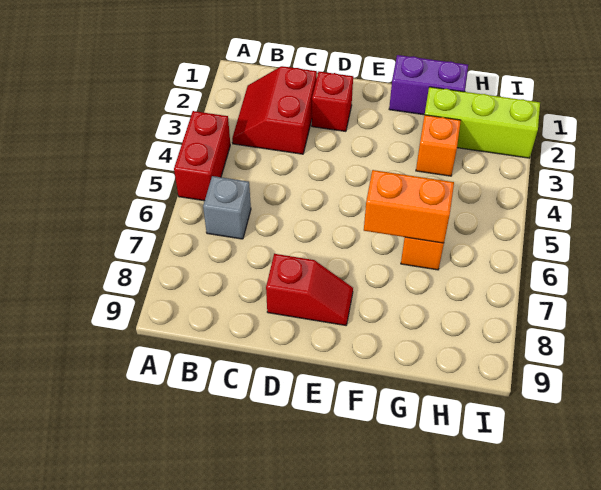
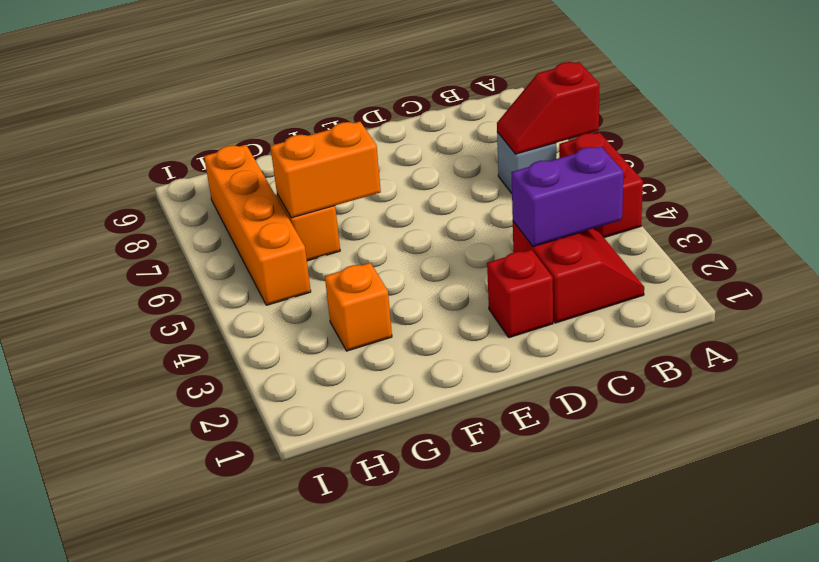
red slope D8:E8 level 1 top D -> red slope A6:B6 level 2 top A
purple brick F1:G1 level 1 -> purple brick B3:C3 level 2
lime brick G2:I2 level 1 -> none
none -> orange brick H5:H8 level 1

